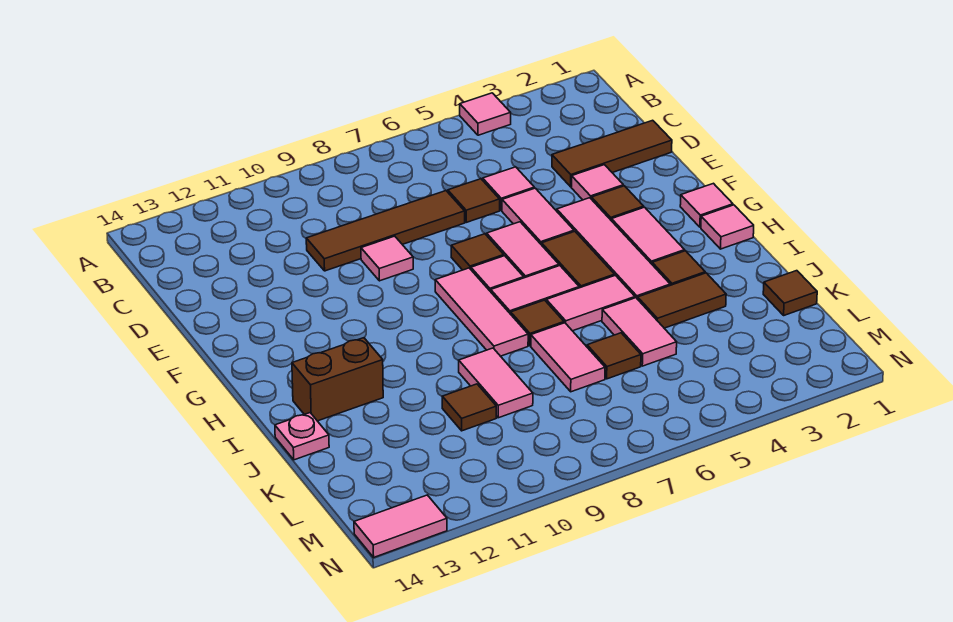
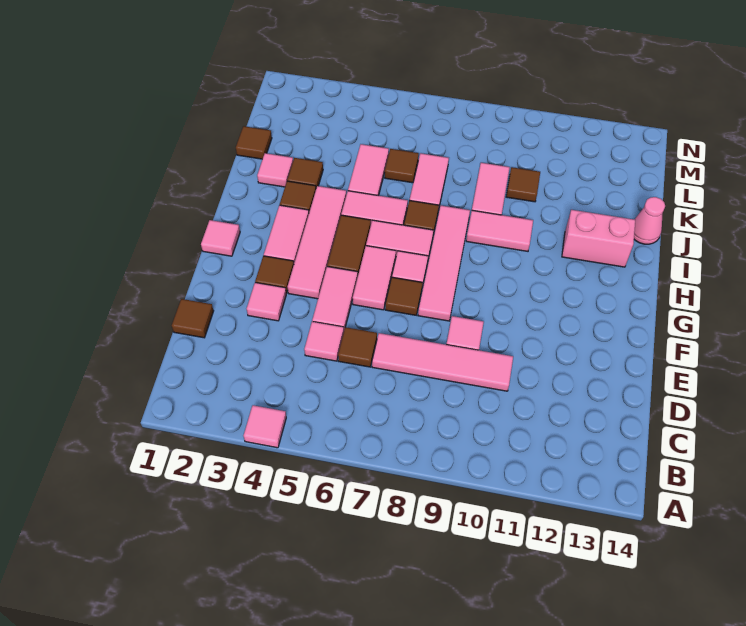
brown tile D1:D3 level 1 -> brown tile D1 level 1
brown tile D7:D10 level 1 -> pink tile D7:D10 level 1
pink tile G8:I8 level 1 -> pink tile F8:I8 level 1
pink tile H1 level 1 -> pink tile J2 level 1
brown brick I12:I13 level 1 -> pink brick I12:I13 level 1
brown tile J3:J4 level 1 -> brown tile J3 level 1
pink plate J14 level 1 -> pink cone J14 level 1
pink tile N13:N14 level 1 -> pink tile I9:I10 level 1

